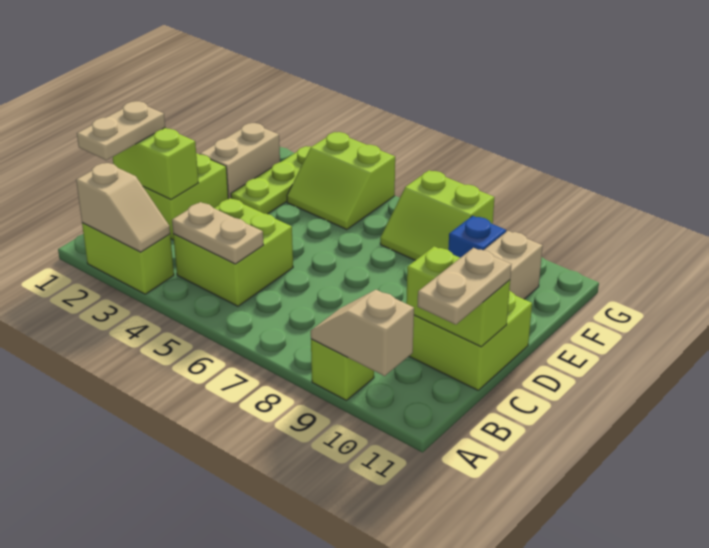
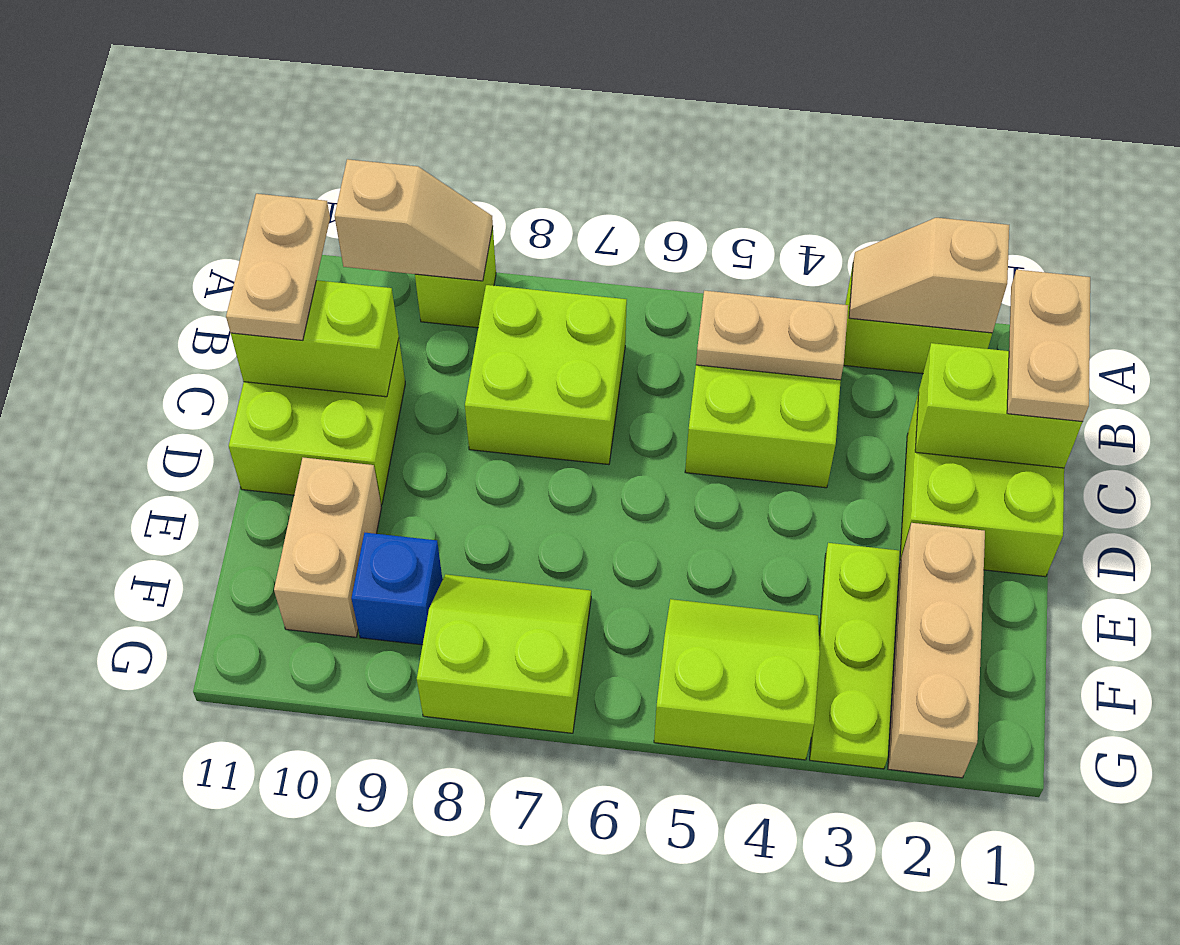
none -> lime brick B7:C8 level 1
tan brick E2:F2 level 1 -> tan brick E2:G2 level 1

